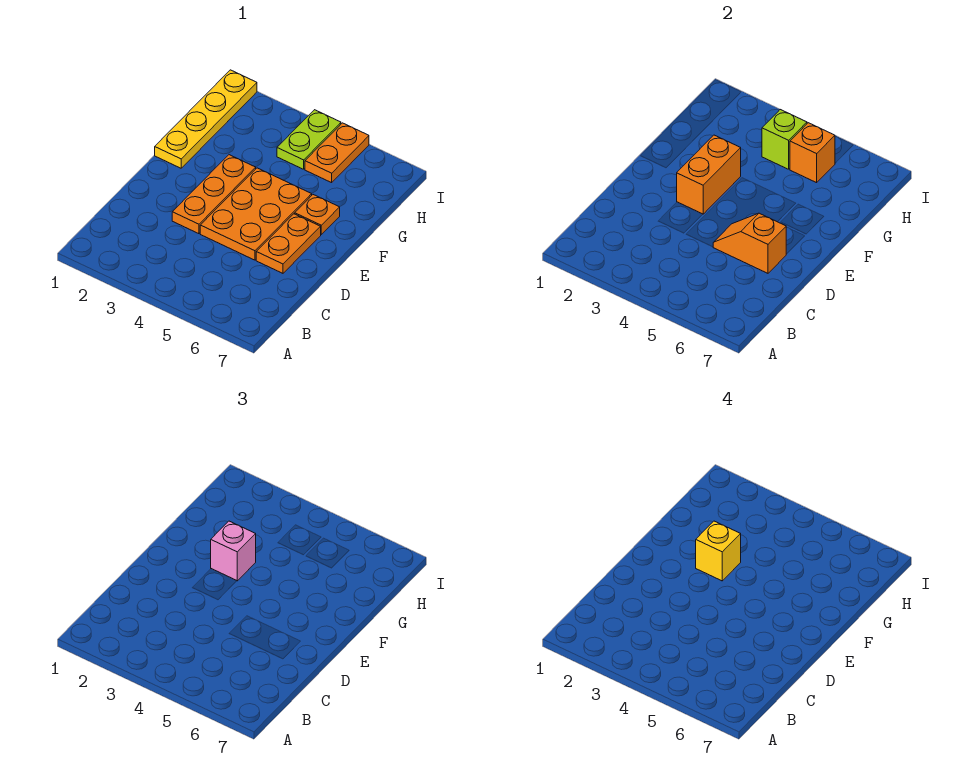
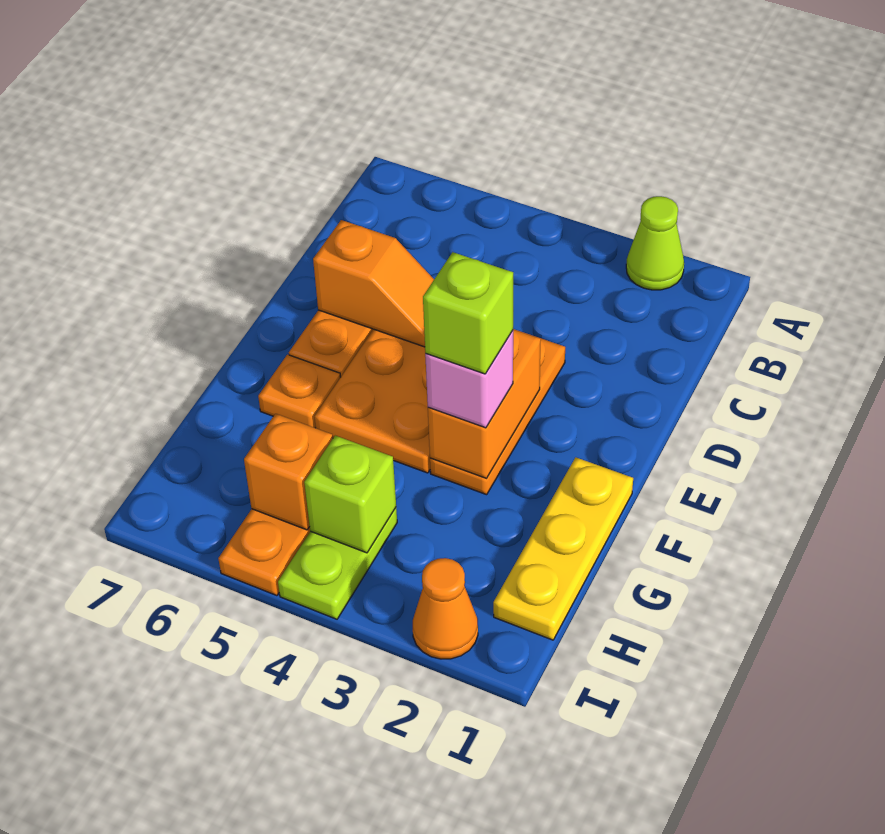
none -> lime cone A2 level 1
yellow plate F1:I1 level 1 -> yellow plate F1:H1 level 1
yellow brick F3 level 4 -> lime brick F3 level 4
none -> orange cone I2 level 1

